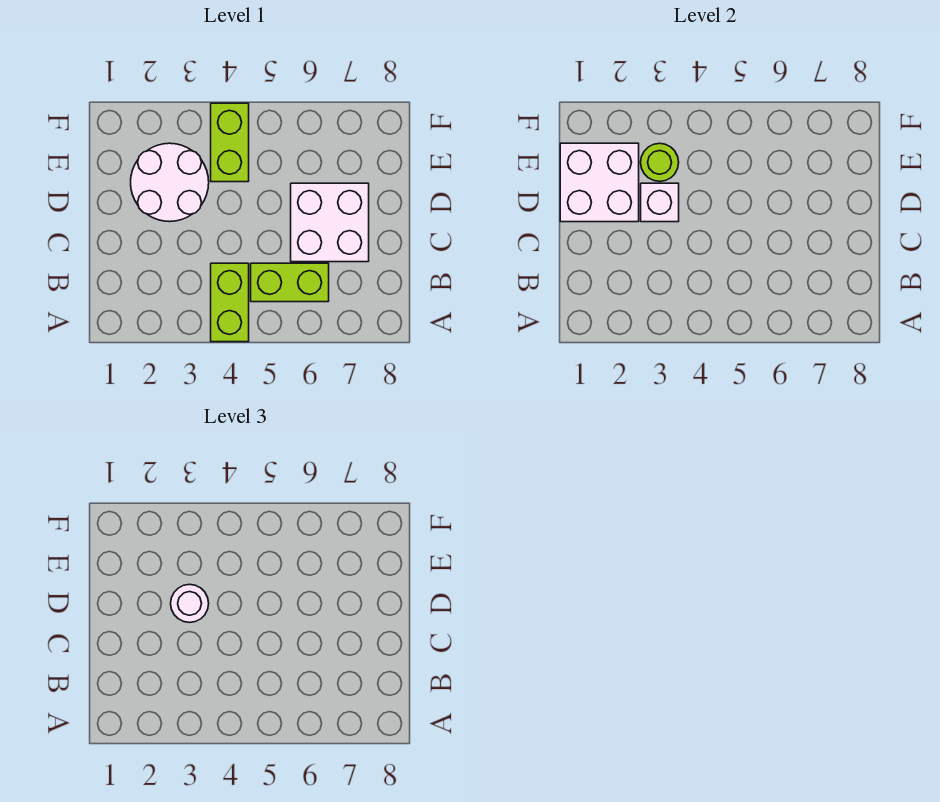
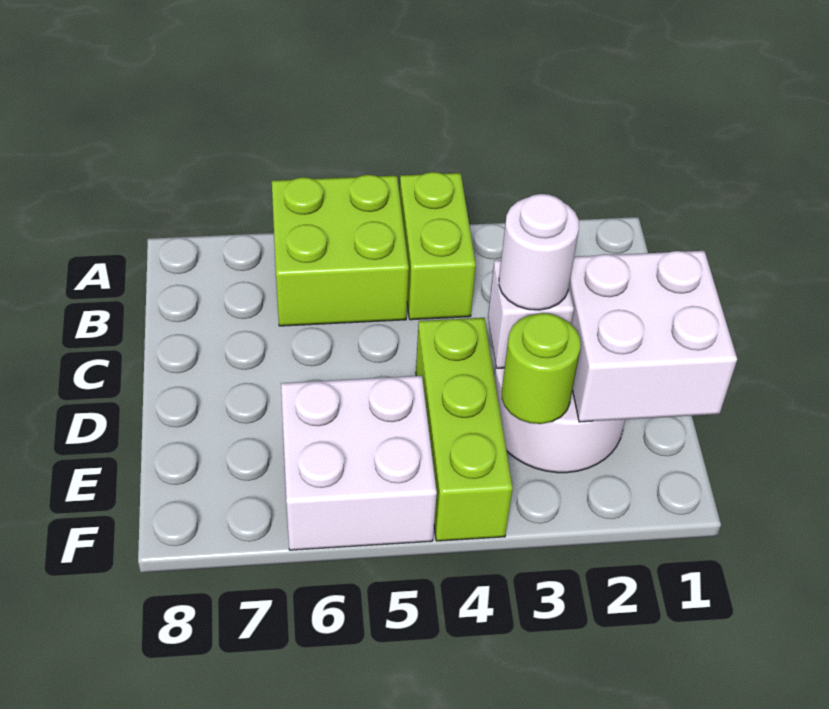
lime brick B5:B6 level 1 -> lime brick A5:B6 level 1
white brick C6:D7 level 1 -> white brick E5:F6 level 1
lime brick E4:F4 level 1 -> lime brick D4:F4 level 1

